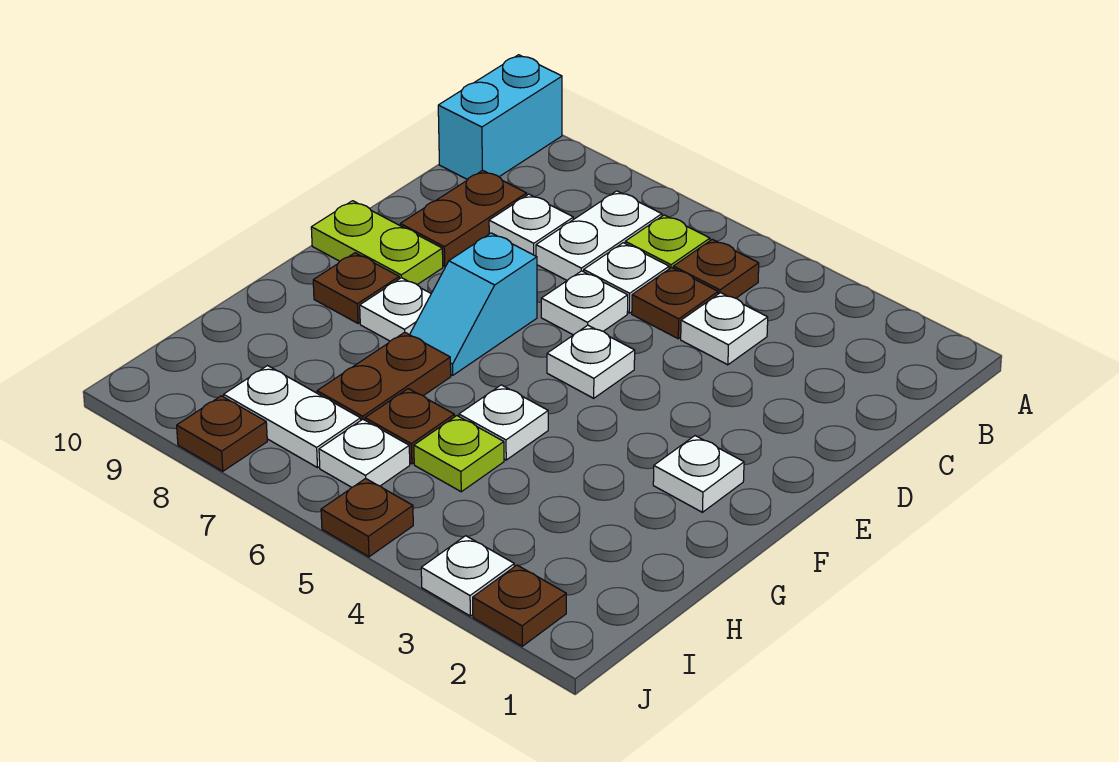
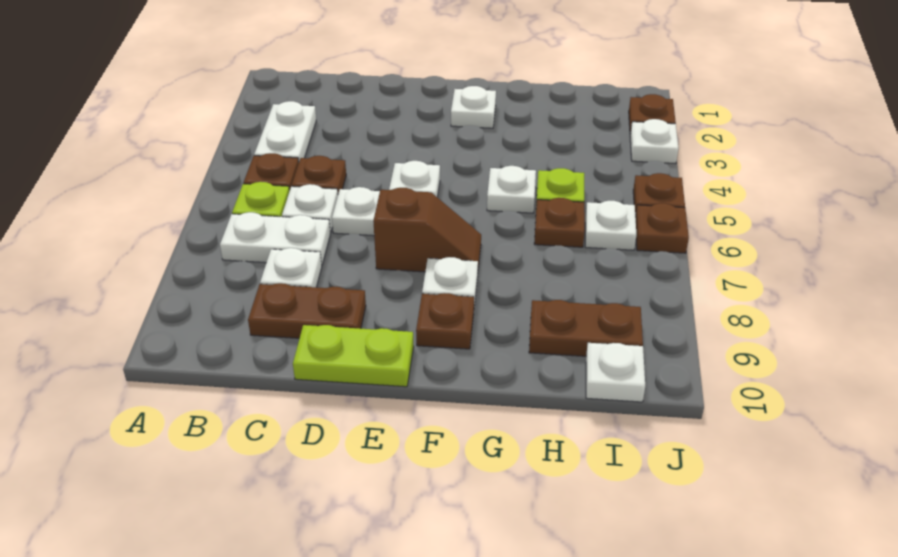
cyan brick A10:B10 level 1 -> none
white plate C4 level 1 -> white plate I10 level 1
cyan slope E7:F7 level 1 top E -> brown slope E7:F7 level 1 top E
lime plate E9:E10 level 1 -> lime plate D10:E10 level 1
brown plate G7:H7 level 1 -> brown plate H9:I9 level 1
white plate I7:I8 level 1 -> white plate B3:B4 level 1
brown plate J8 level 1 -> brown plate J6 level 1

